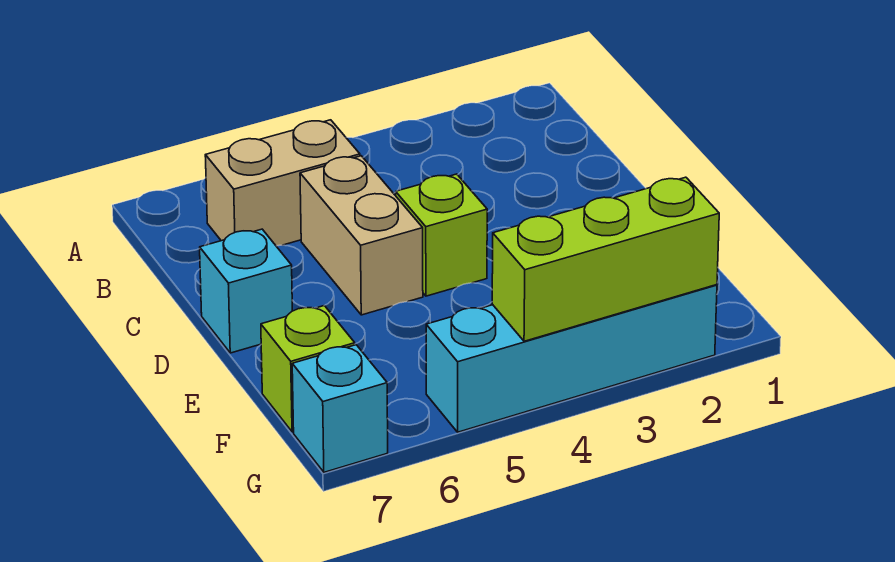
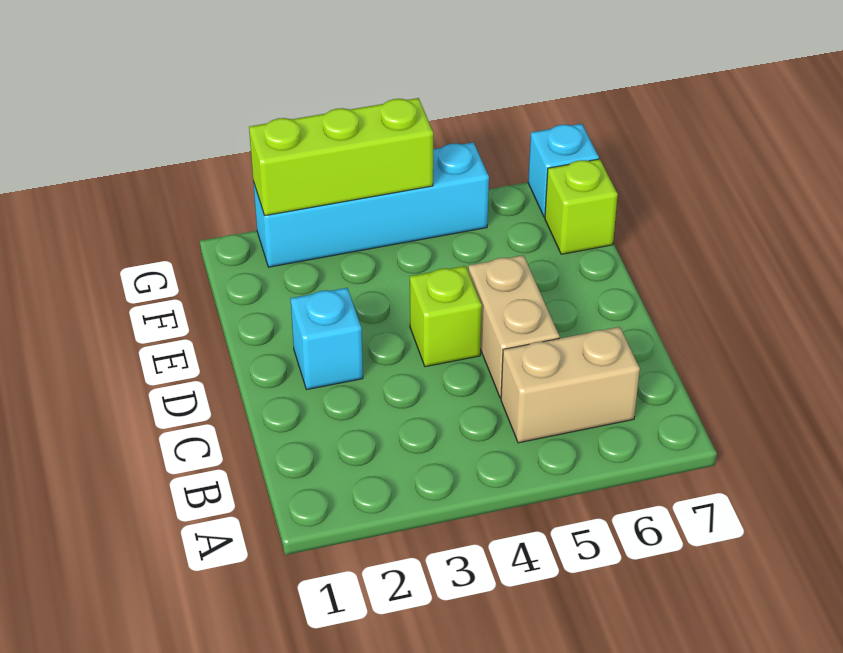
cyan brick D7 level 1 -> cyan brick D2 level 1

